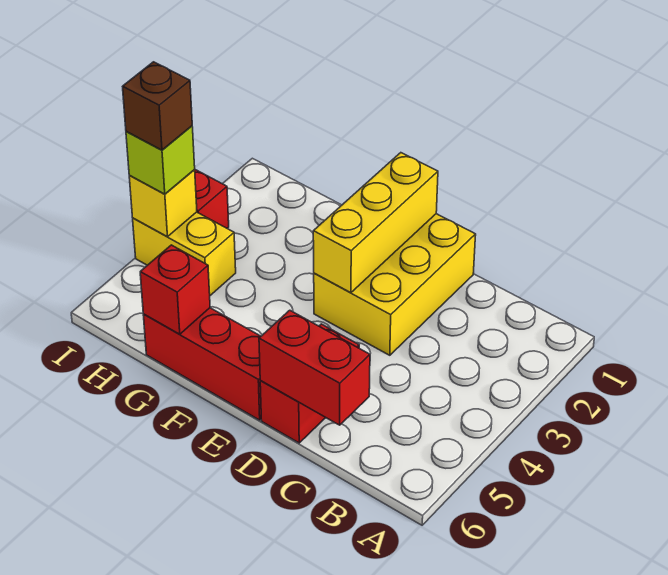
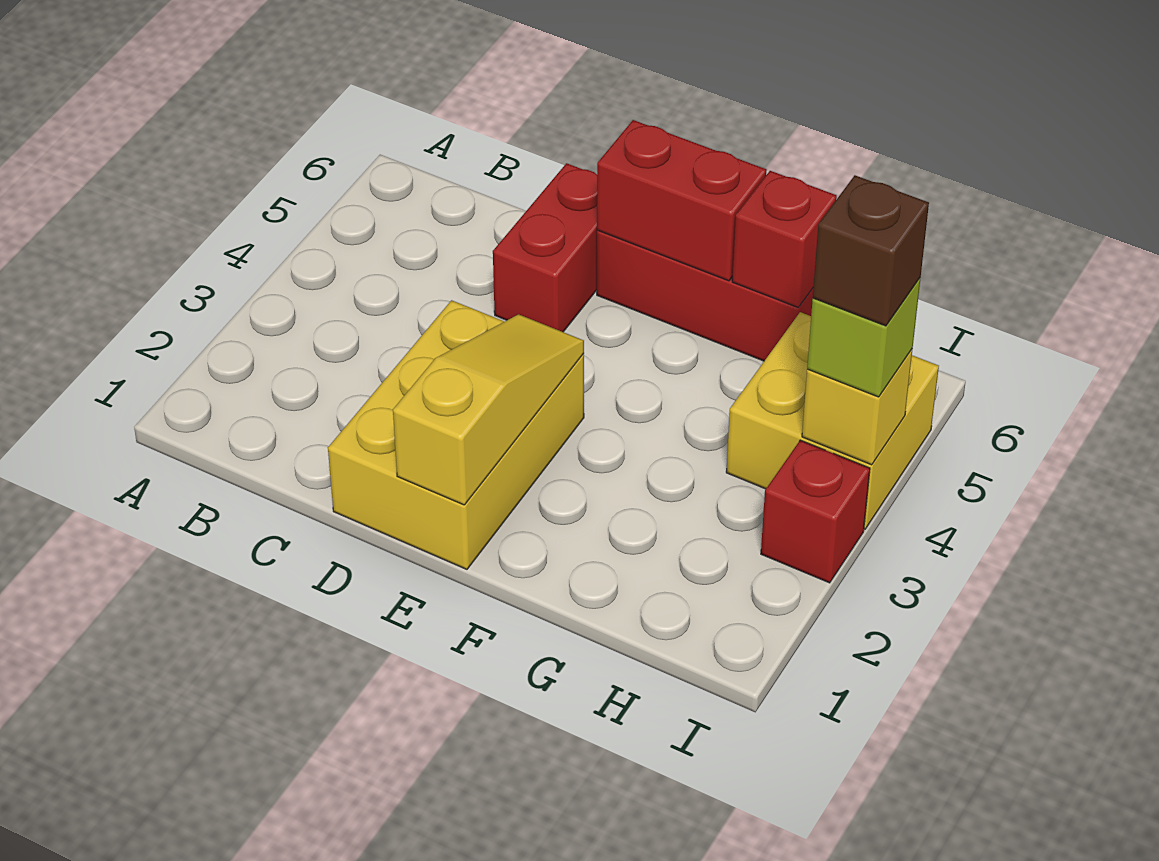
red brick C6:D6 level 2 -> red brick E6:F6 level 2
yellow brick E1:E3 level 2 -> yellow slope E1:E3 level 2 top 1
yellow brick H4:I4 level 1 -> yellow brick H4:I5 level 1

